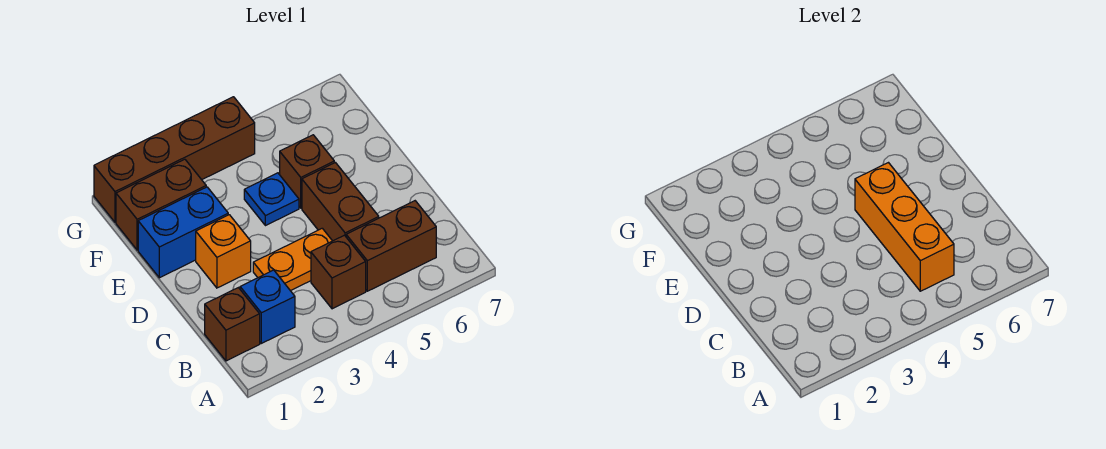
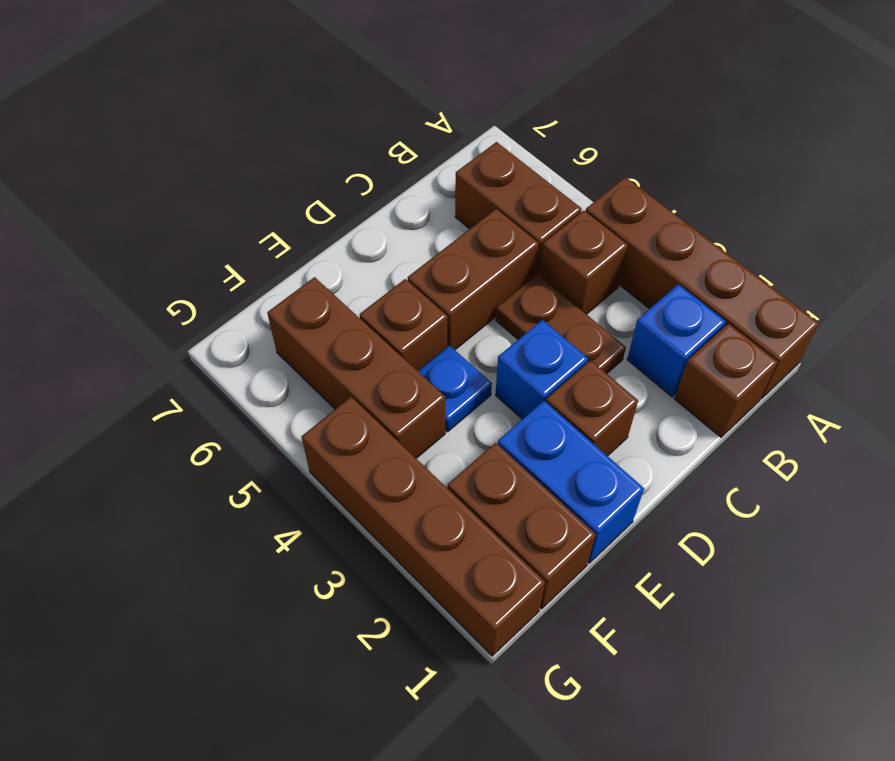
none -> brown brick A1:A4 level 1
orange brick B5:D5 level 2 -> none
orange plate C3:C4 level 1 -> brown plate C3:C4 level 1
orange brick D2 level 1 -> brown brick D2 level 1
none -> blue brick D3 level 1
none -> brown brick F4:F6 level 1

